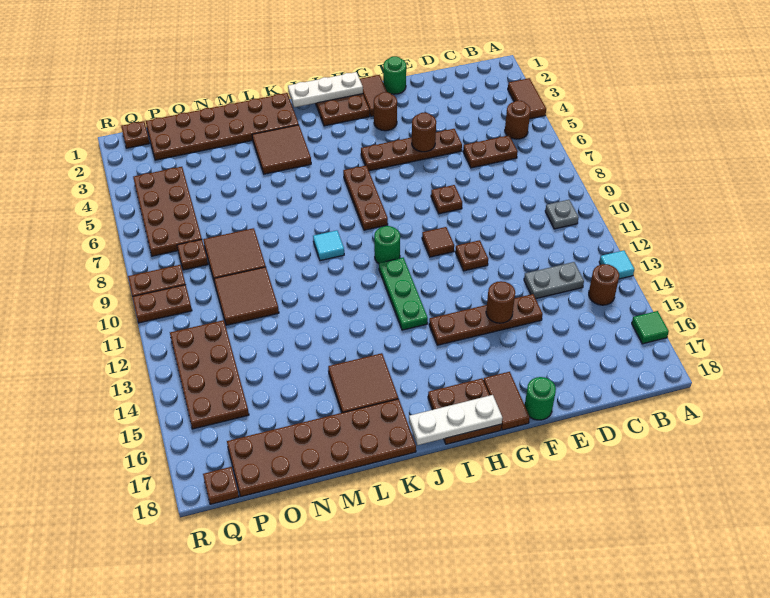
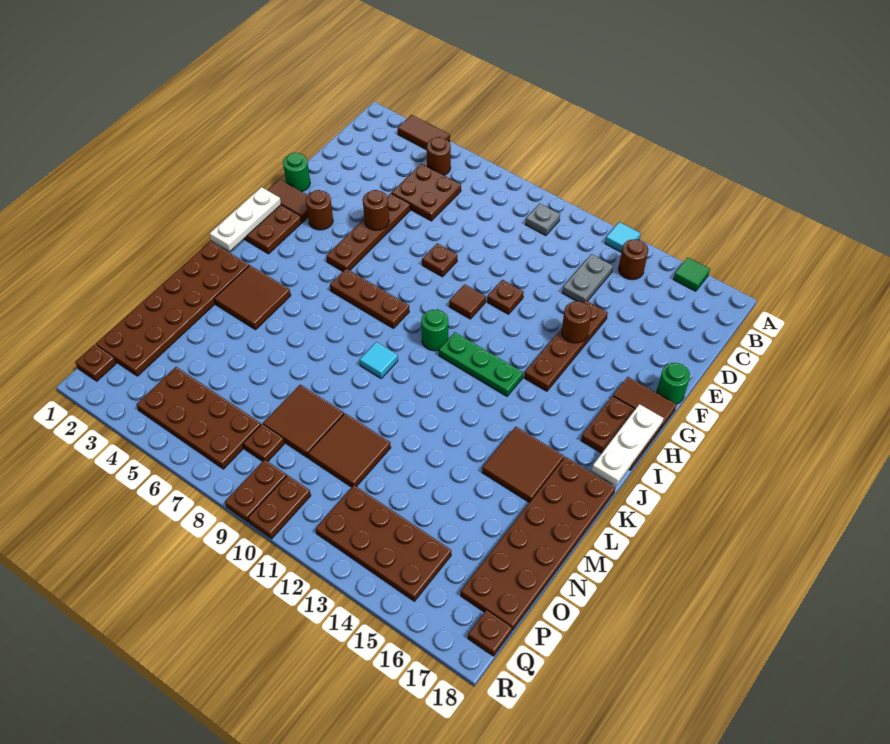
brown plate C6:D6 level 1 -> brown plate C5:D6 level 1

